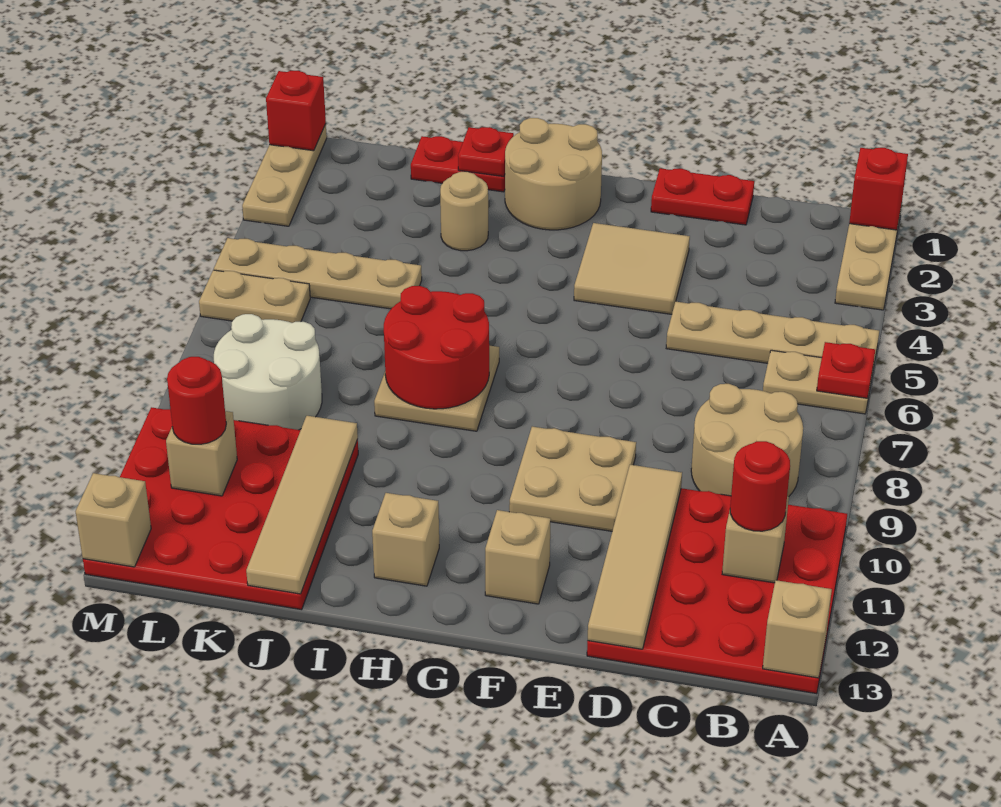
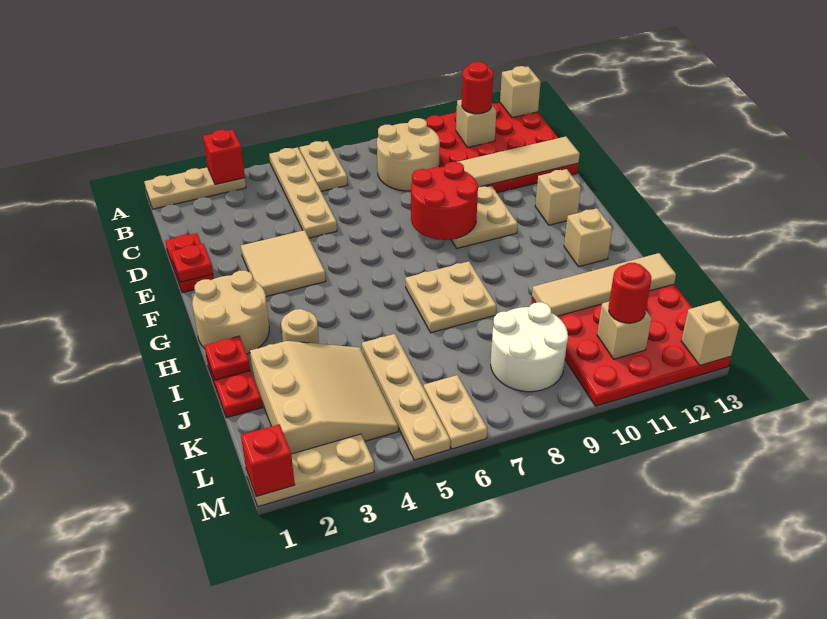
red brick A1 level 2 -> red brick A3 level 2
red plate A6 level 2 -> red plate E1 level 2
red round brick H7:I8 level 2 -> red round brick E8:F9 level 2
none -> tan slope J2:L4 level 1 top 2

